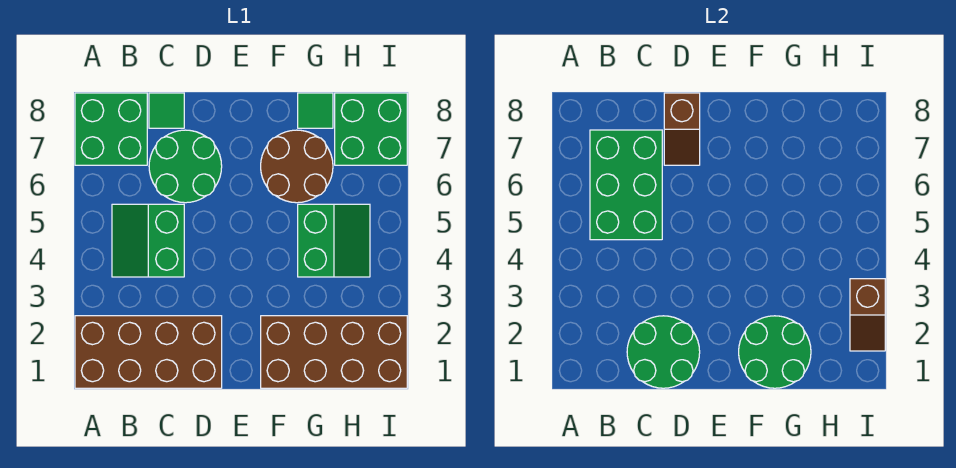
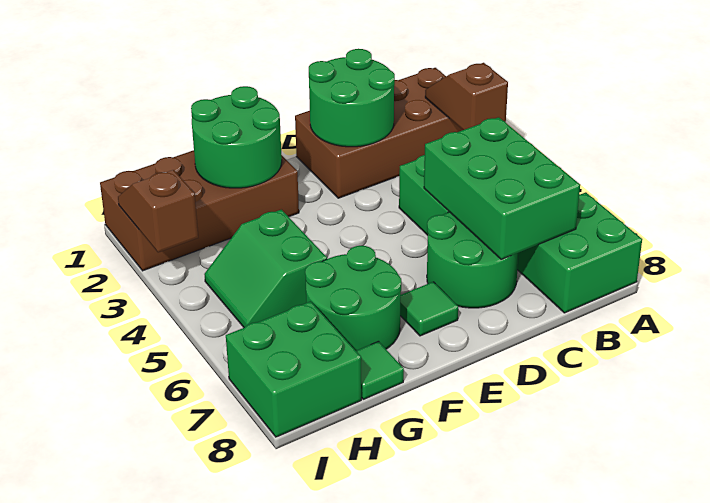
green tile C8 level 1 -> green tile E7 level 1
brown slope D7:D8 level 2 top 8 -> brown slope A2:A3 level 2 top 3
brown round brick F6:G7 level 1 -> green round brick F6:G7 level 1

